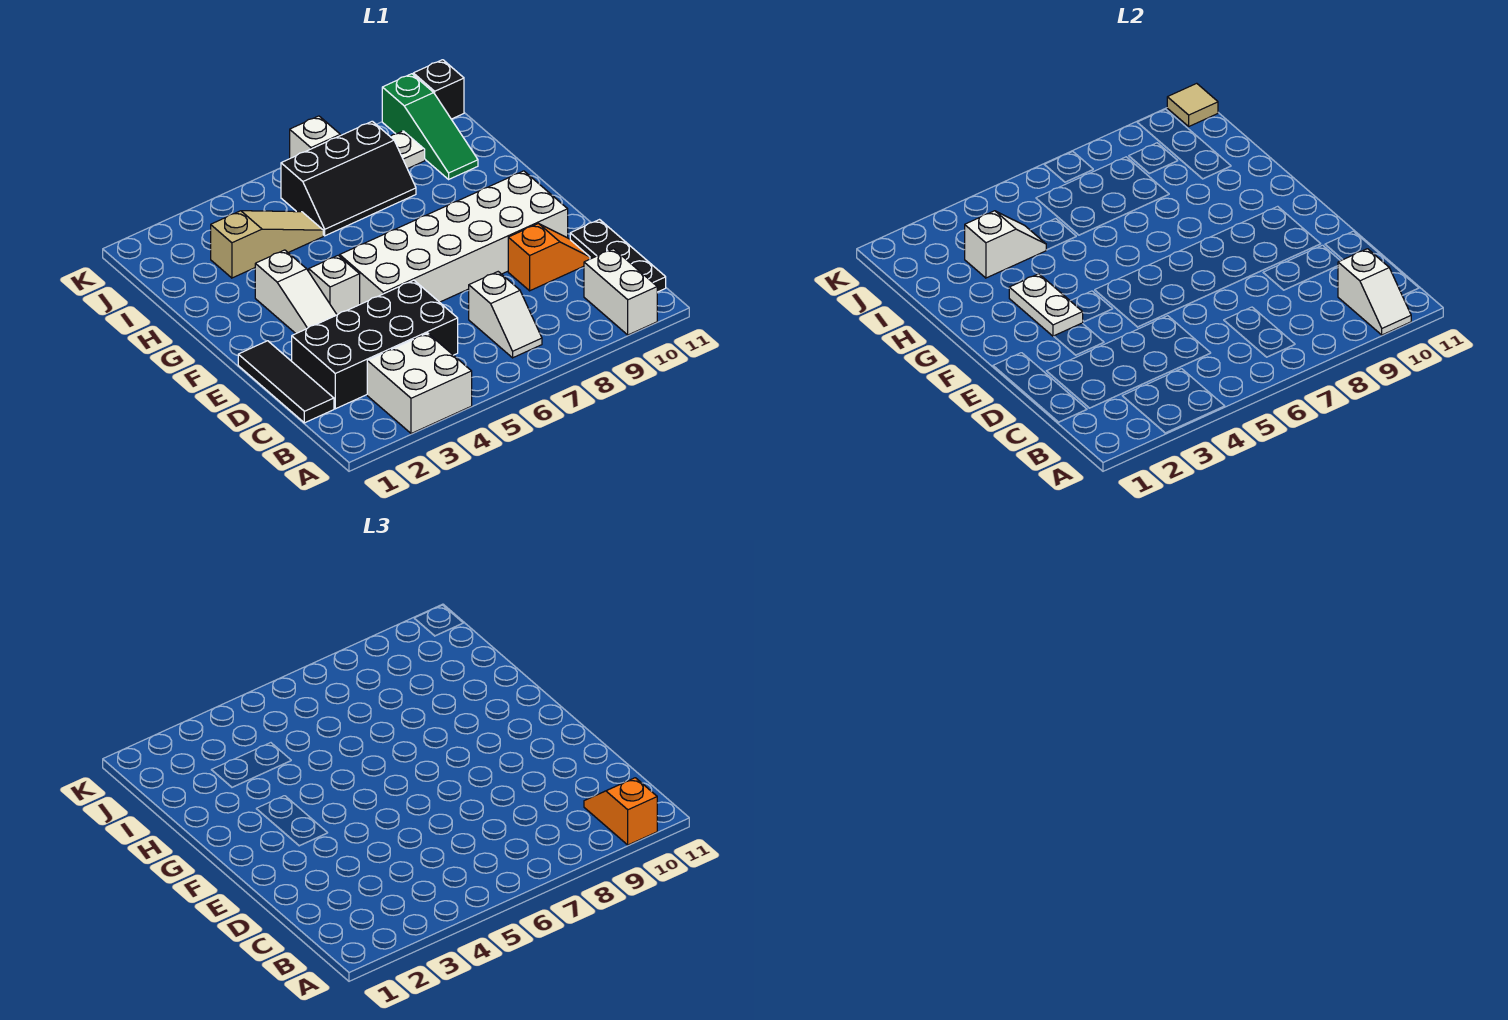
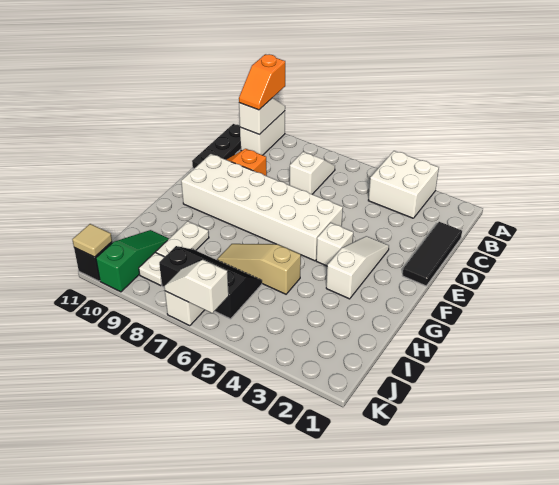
black brick C2:D5 level 1 -> none
white plate F3:G3 level 2 -> white plate H9:I9 level 1
tan slope I3:I5 level 1 top 3 -> tan slope H5:H7 level 1 top 5
white slope I3:I4 level 2 top 3 -> white slope K6:K7 level 2 top 6

